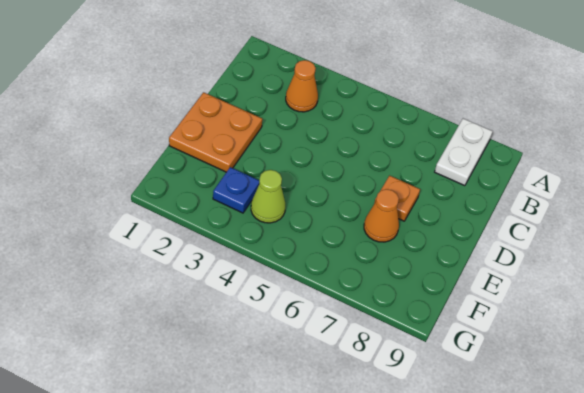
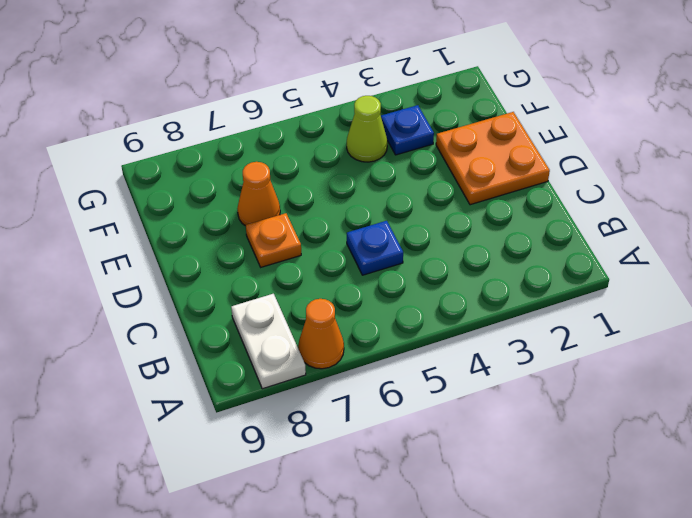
orange cone B3 level 1 -> orange cone A7 level 1
none -> blue plate C5 level 1

